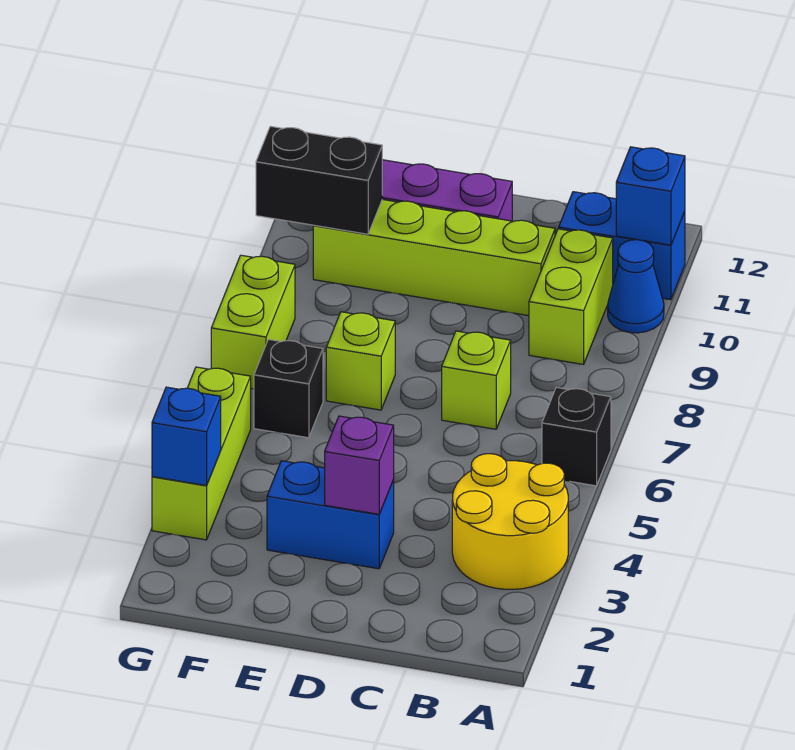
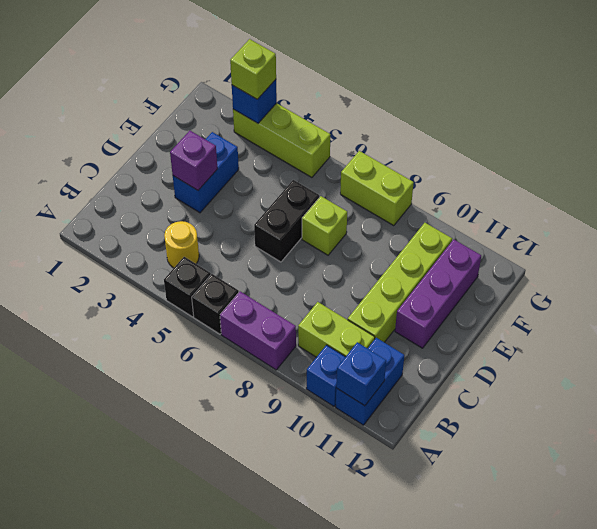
yellow round brick A3:B4 level 1 -> yellow round brick B4 level 1
none -> purple brick A7:A8 level 1
blue cone A10 level 1 -> blue brick A10 level 1
lime brick C7 level 1 -> lime brick G3 level 3
black brick F6 level 1 -> black brick A5 level 1
black brick F10:G10 level 2 -> black brick D6:E6 level 1

